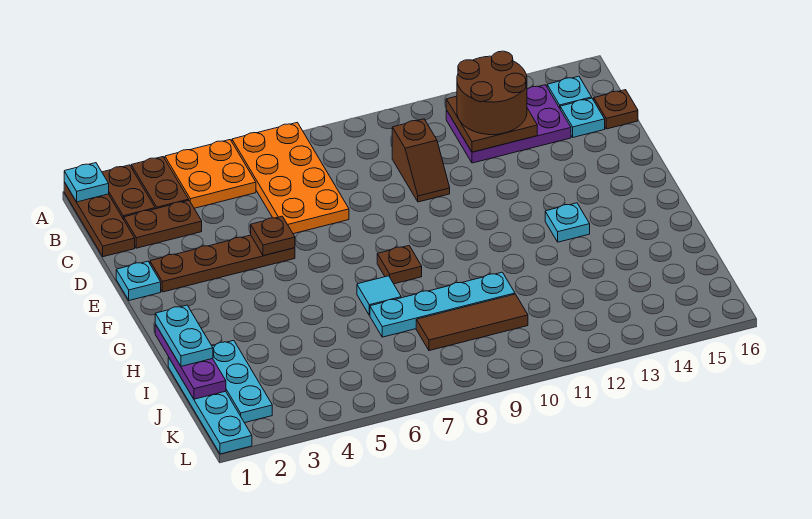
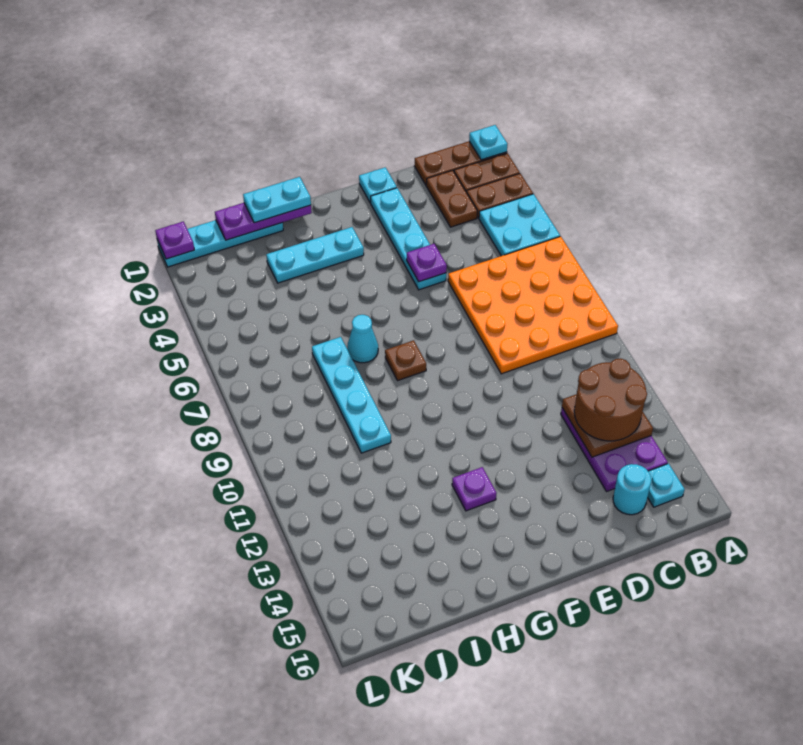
orange plate A4:B5 level 1 -> cyan plate A4:B5 level 1
orange plate A6:D7 level 1 -> orange plate A6:D9 level 1
brown slope C10:D10 level 1 top C -> none
cyan plate C15 level 1 -> cyan round brick C15 level 1
brown plate C16 level 1 -> none
brown plate E2:E5 level 1 -> cyan plate E2:E5 level 1
brown plate E5 level 2 -> purple plate E5 level 2
cyan plate G13 level 1 -> purple plate G13 level 1
cyan tile H7 level 1 -> cyan cone H7 level 1
cyan plate I2:K2 level 1 -> cyan plate G3:I3 level 1
brown tile J8:J10 level 1 -> none
none -> purple plate L1 level 2

